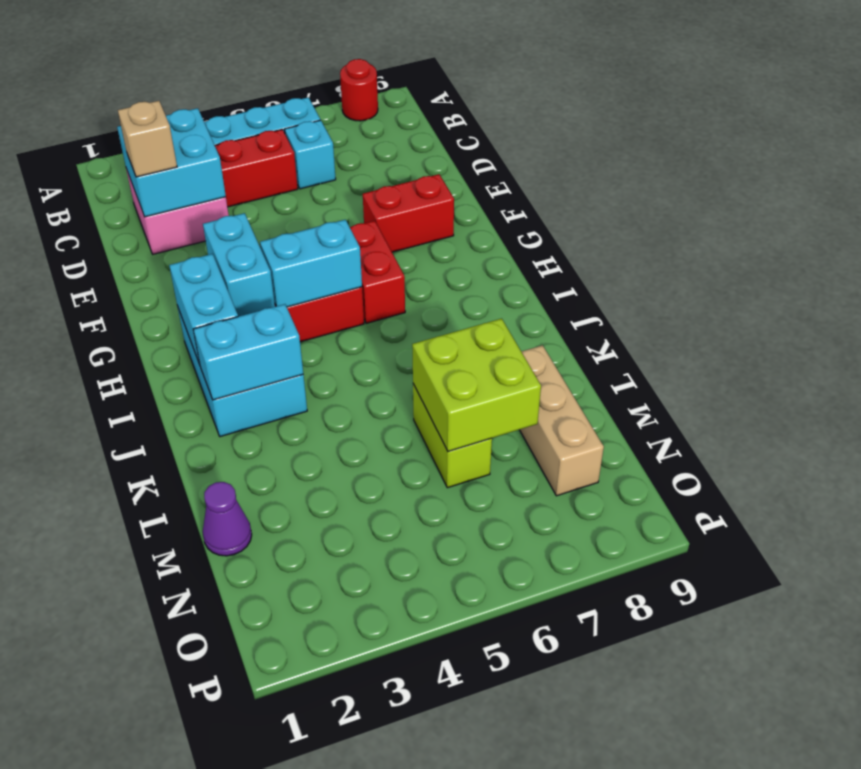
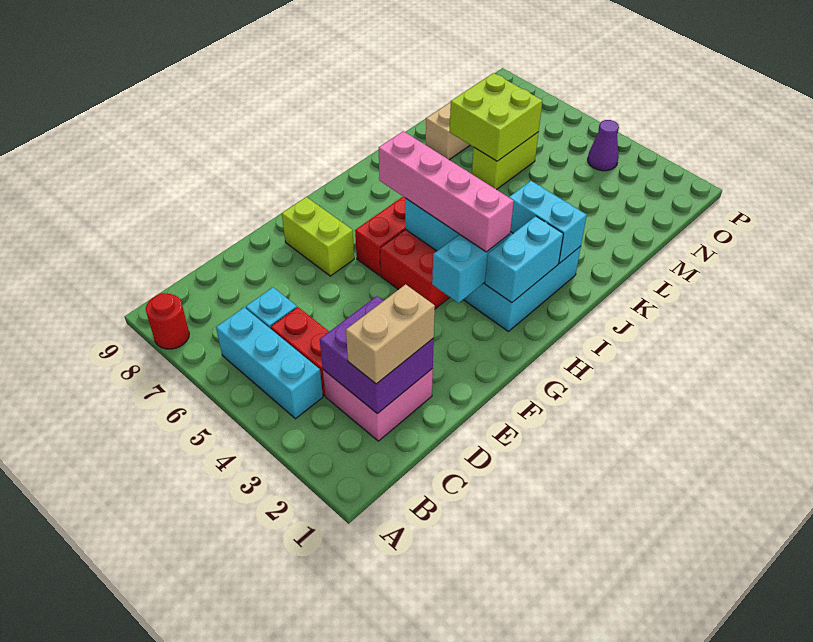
cyan brick C2:D3 level 2 -> purple brick C2:D3 level 2
tan brick D2 level 3 -> tan brick C2:D2 level 3
red brick F7:F8 level 1 -> lime brick F7:F8 level 1
none -> pink brick H3:H6 level 3
purple cone M1 level 1 -> purple cone O4 level 1

